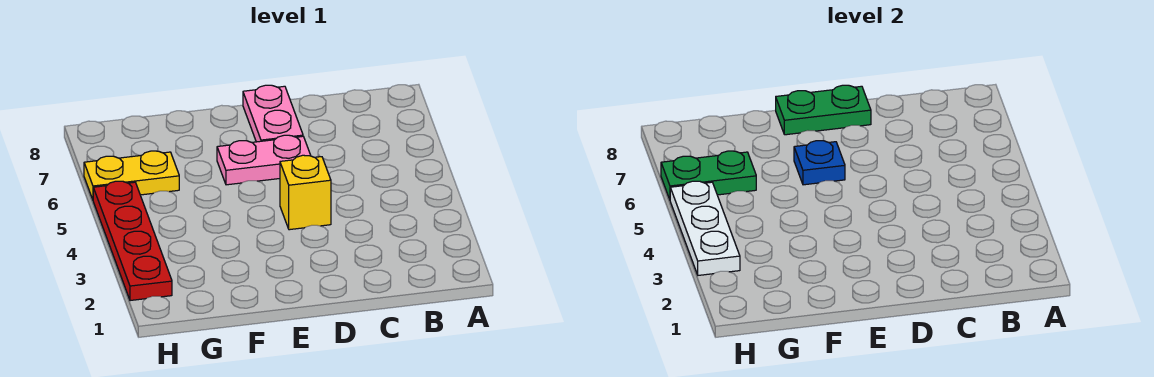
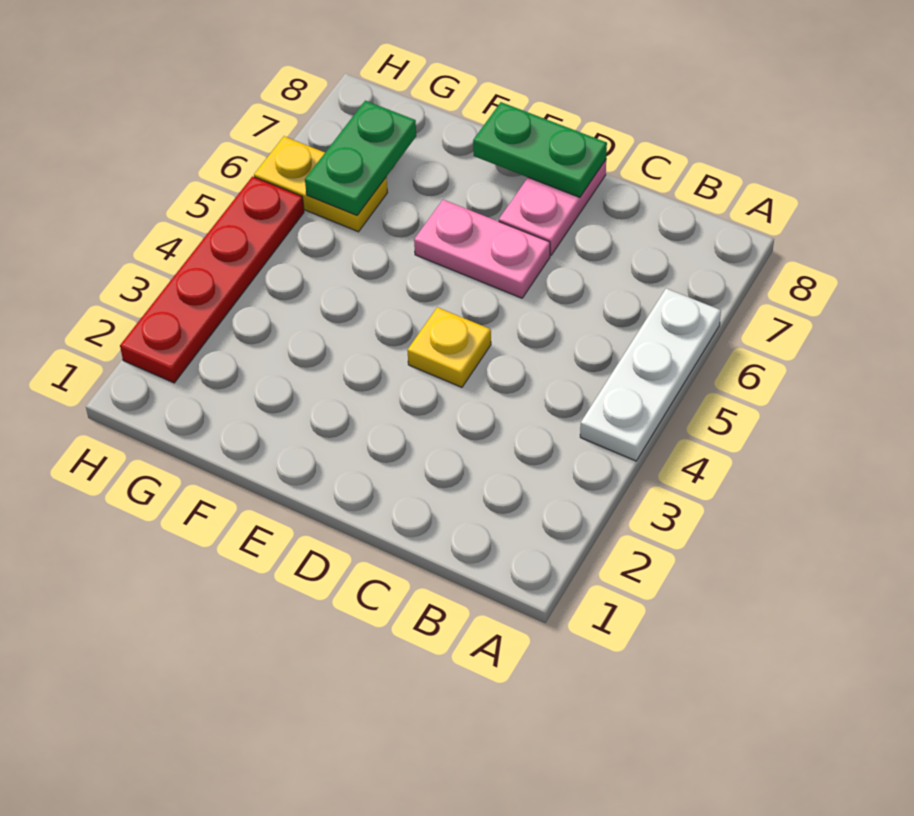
yellow brick D4 level 1 -> yellow plate D4 level 1
blue plate E6 level 2 -> none
green plate G6:H6 level 2 -> green plate G6:G7 level 2
white plate H3:H5 level 2 -> white plate A4:A6 level 1

